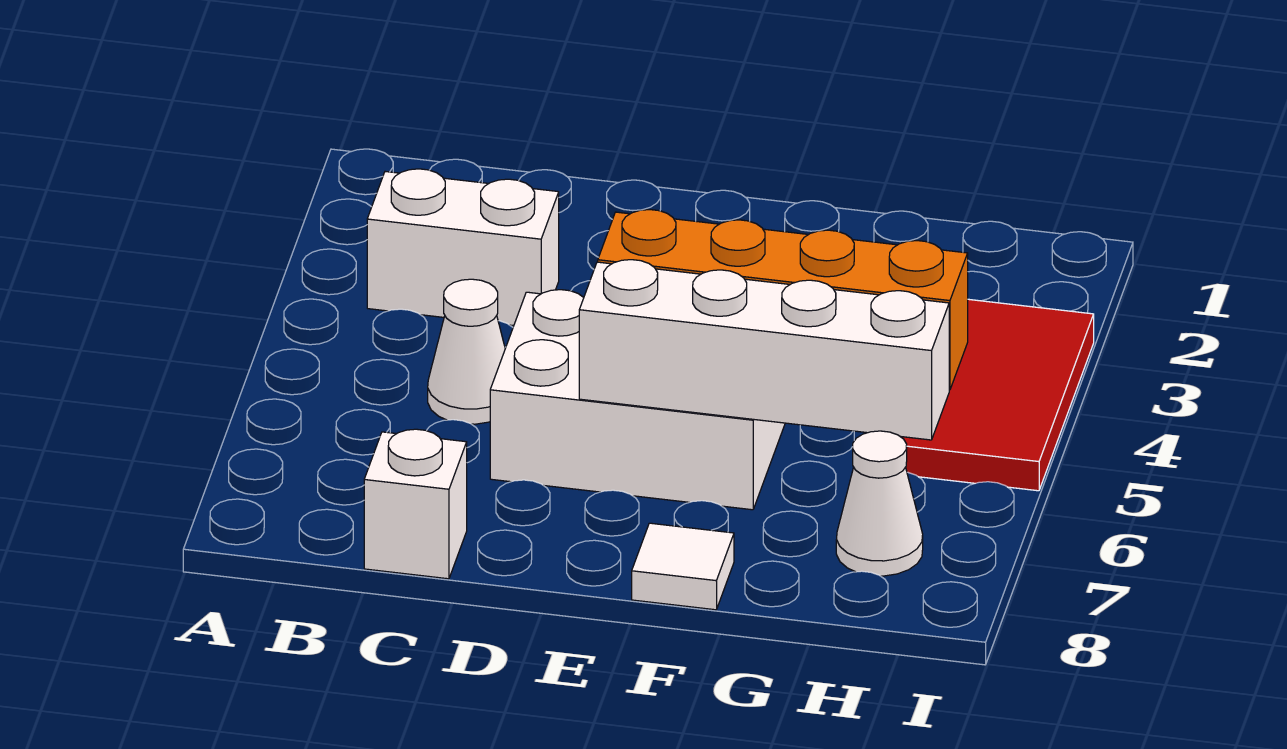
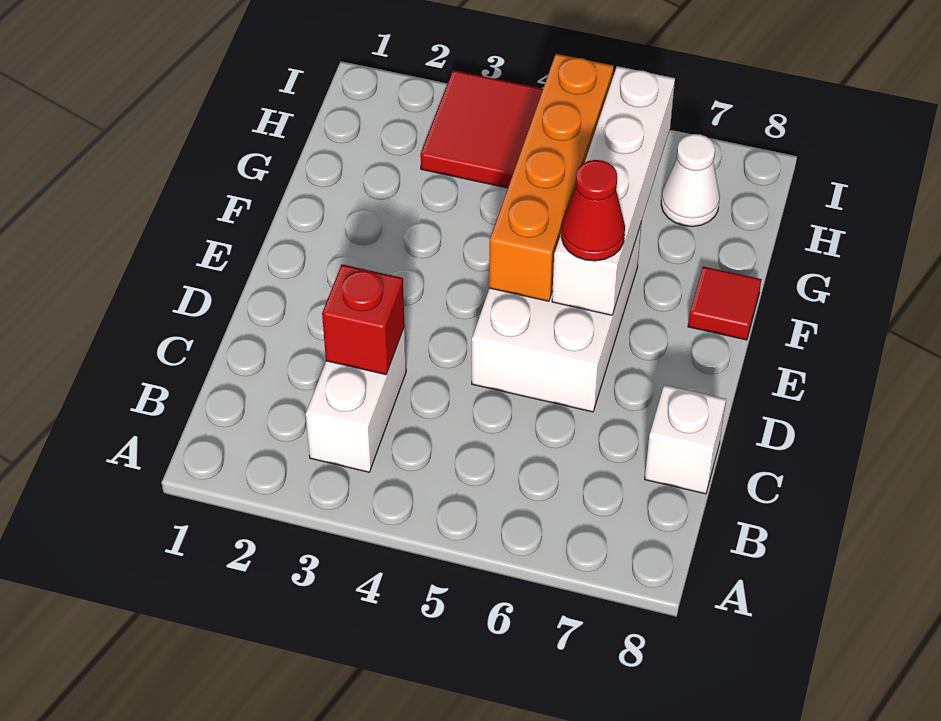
none -> red brick C3 level 2
white cone C5 level 1 -> none
none -> red cone E6 level 3
white tile F8 level 1 -> red tile F8 level 1

